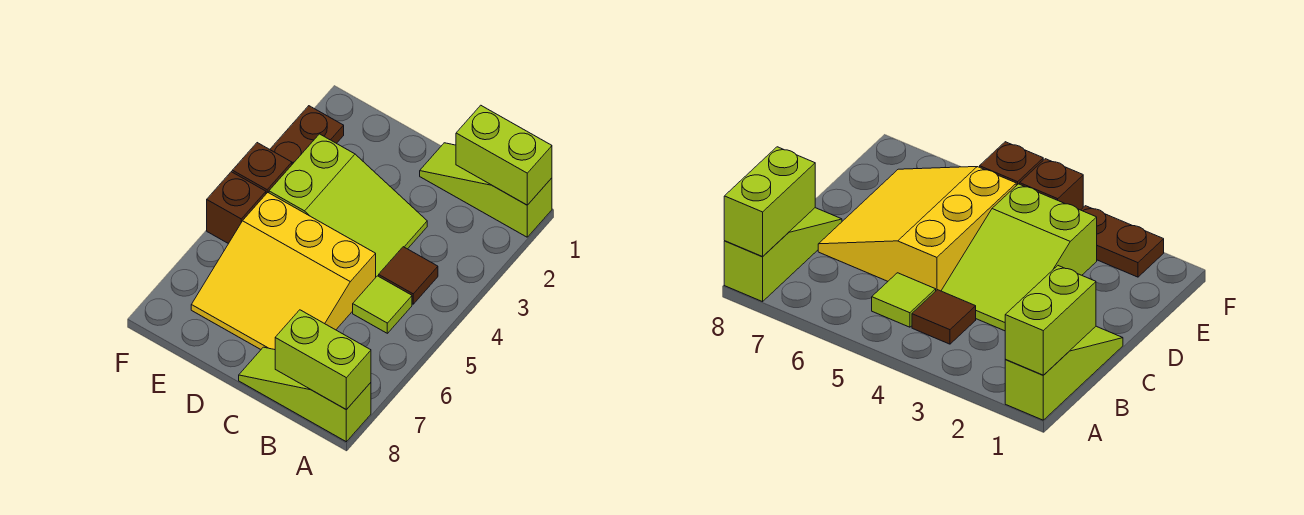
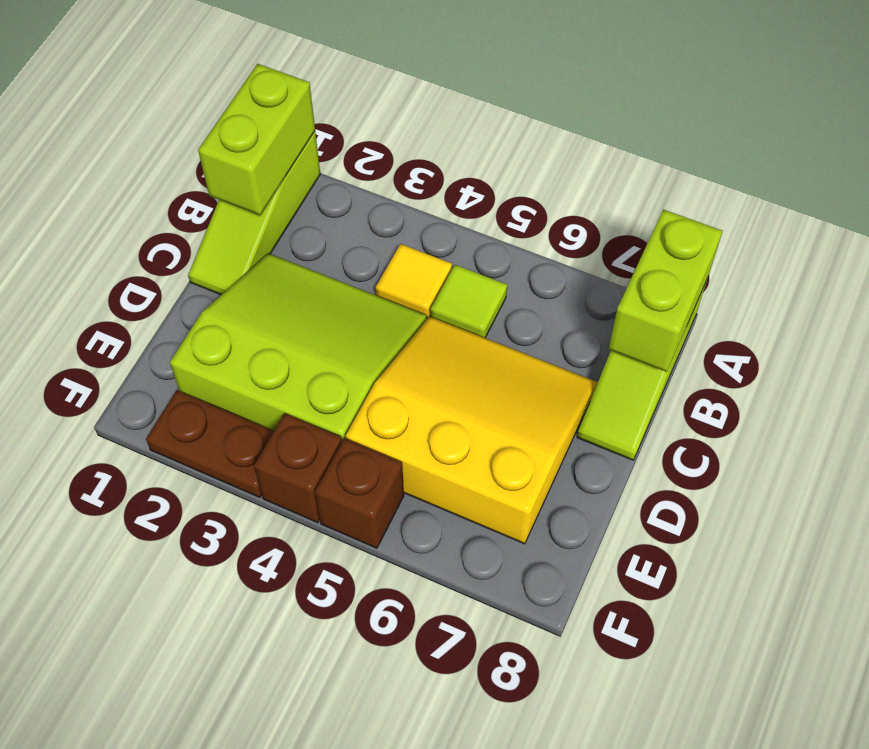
brown tile B4 level 1 -> yellow tile B4 level 1
lime slope C3:E4 level 1 top E -> lime slope C2:E4 level 1 top E
yellow slope C5:E7 level 1 top 5 -> yellow slope C5:E7 level 1 top E

